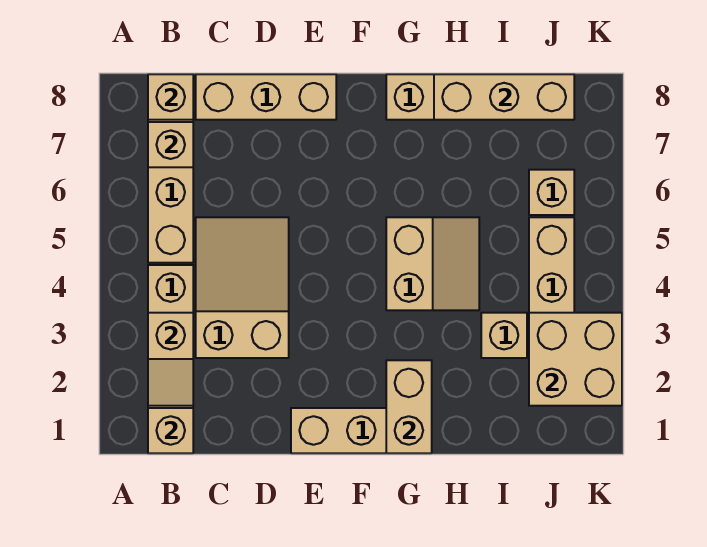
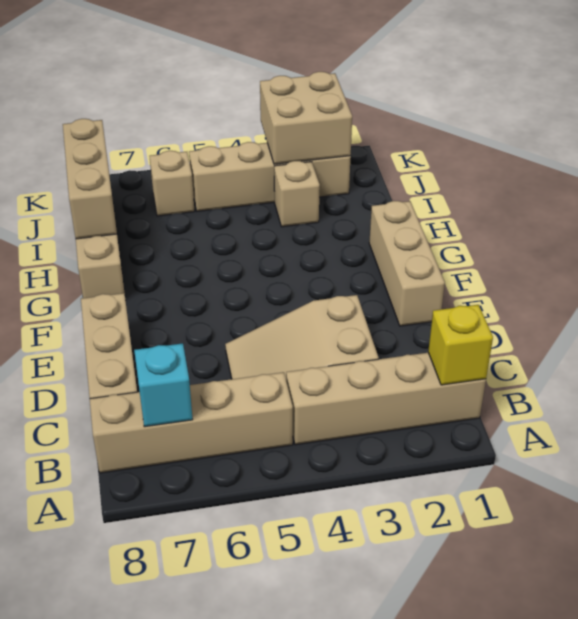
tan brick B1 level 2 -> yellow brick B1 level 2
tan slope B2:B3 level 2 top 3 -> none
tan brick B7 level 2 -> cyan brick B7 level 2
tan brick B8 level 2 -> none
tan brick G1:G2 level 2 -> none
tan slope G4:H5 level 1 top G -> none

